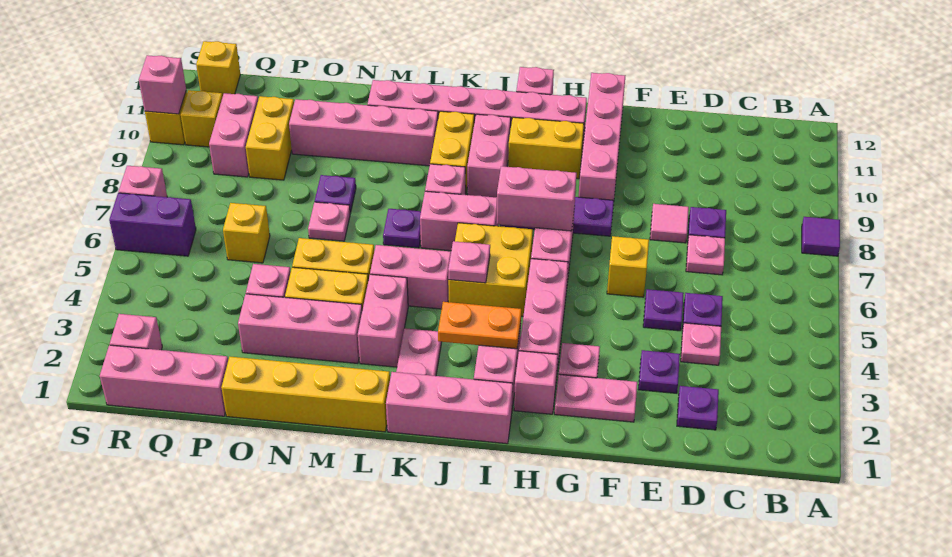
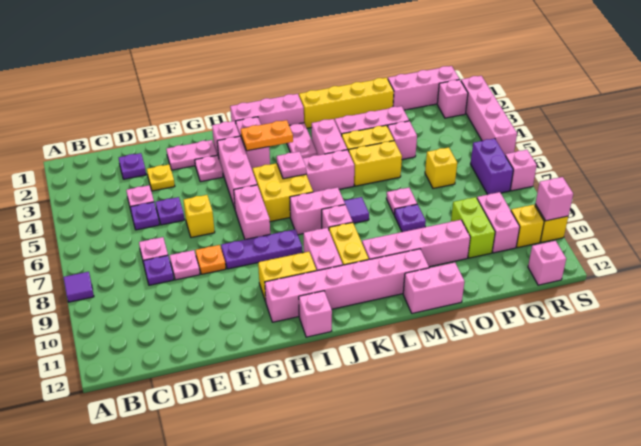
purple plate E3 level 1 -> yellow plate E3 level 1
pink tile E8 level 1 -> pink plate E8 level 1
none -> orange plate F8 level 1
pink brick G9:G12 level 1 -> pink brick S2:S5 level 1
pink brick H7:I7 level 2 -> pink brick M12:N12 level 1
purple plate L7 level 1 -> purple tile L7 level 1
yellow brick P9:P10 level 1 -> lime brick P9:P10 level 1
purple brick R6:S6 level 1 -> purple brick R6:R7 level 1
yellow brick R12 level 1 -> pink brick R12 level 1

